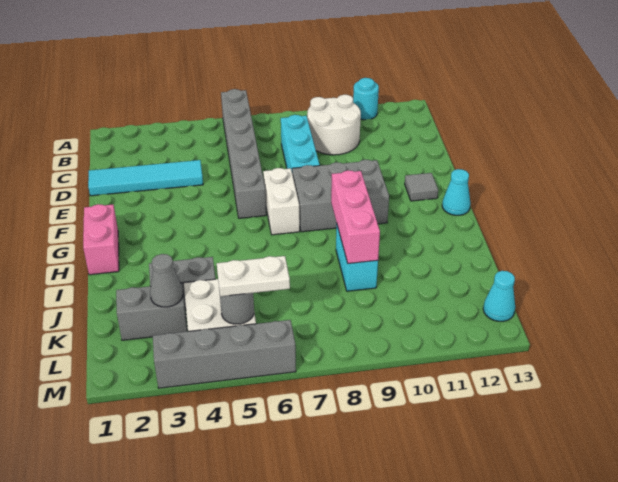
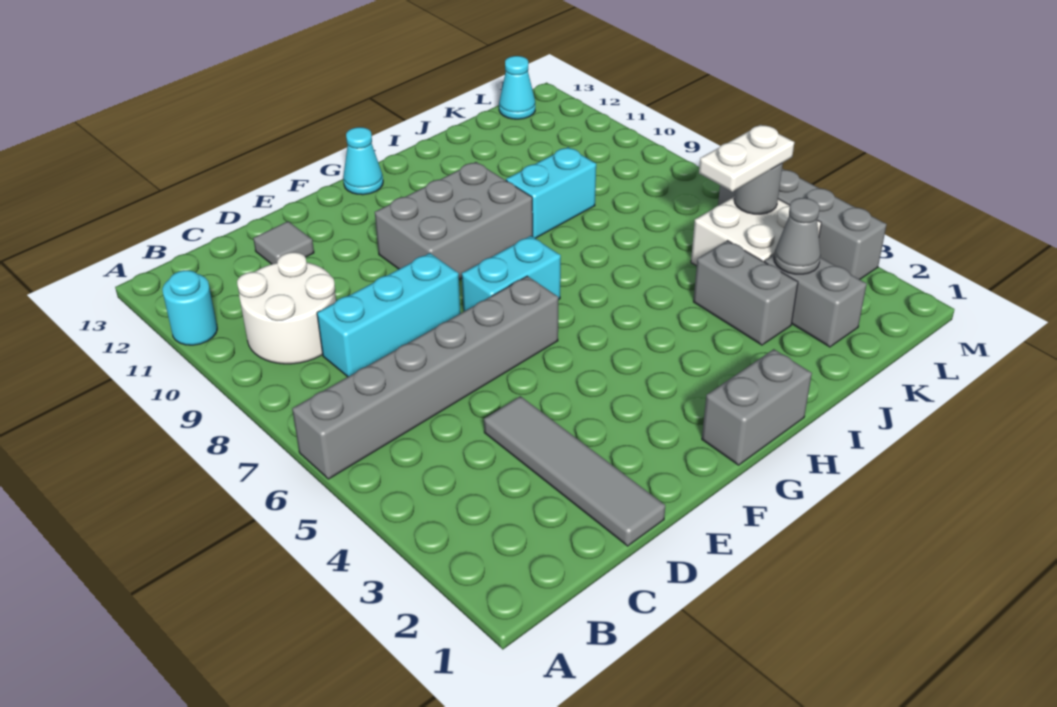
cyan tile D1:D4 level 1 -> grey tile D1:D4 level 1
white brick F7:G7 level 1 -> cyan brick F7:G7 level 1
grey brick F8:G10 level 1 -> grey brick F9:H10 level 1
grey tile F12 level 1 -> grey tile D12 level 1
pink brick G1:H1 level 1 -> grey brick G1:H1 level 1
pink brick H9:J9 level 2 -> none
white plate L5:L6 level 3 -> white plate K5:L5 level 3

